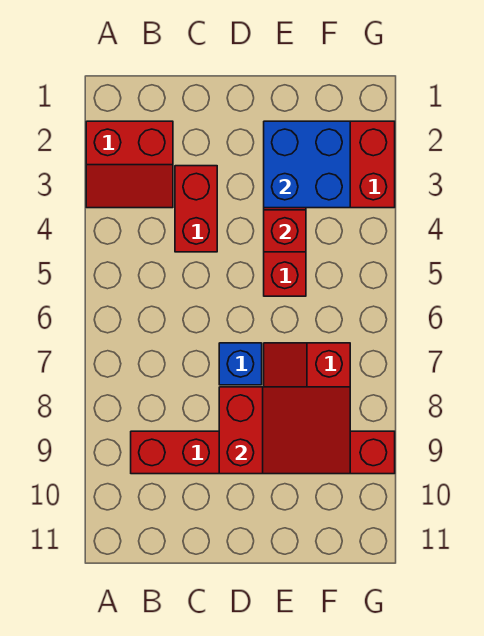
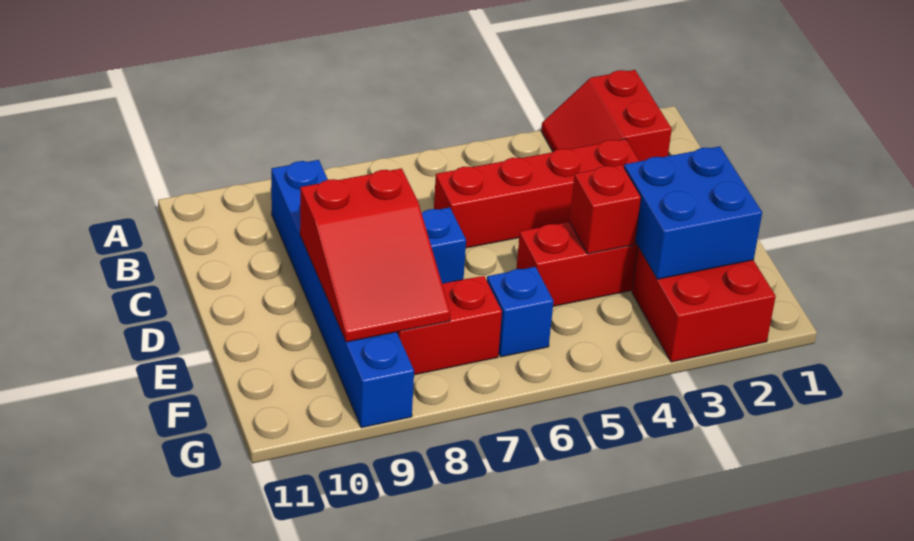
red brick B9:G9 level 1 -> blue brick B9:G9 level 1
red brick C3:C4 level 1 -> red brick C3:C6 level 1
none -> blue brick F6 level 1

